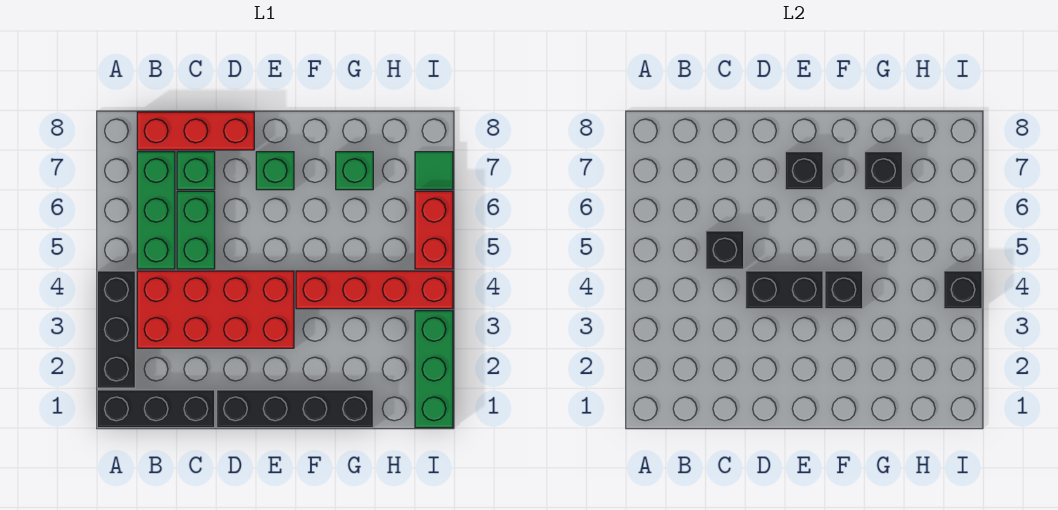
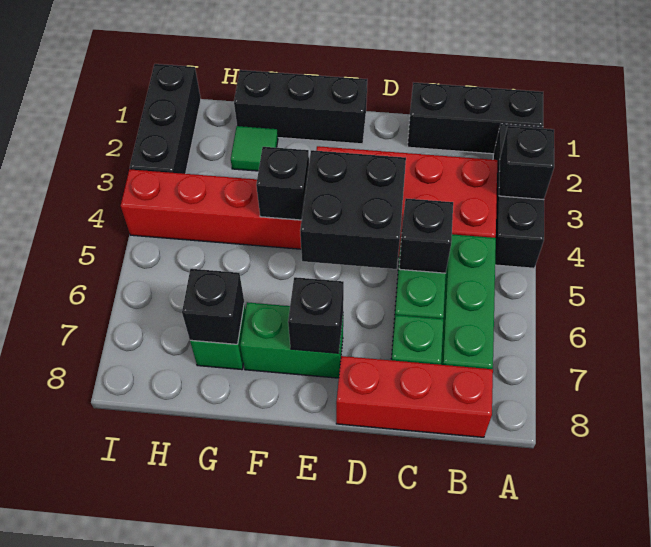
black brick D1:G1 level 1 -> black brick E1:G1 level 1
black brick D4:E4 level 2 -> black brick D4:E5 level 2
green brick E7 level 1 -> green brick E7:F7 level 1
green brick I1:I3 level 1 -> black brick I1:I3 level 1
black brick I4 level 2 -> black brick A3 level 2
red brick I5:I6 level 1 -> none
green tile I7 level 1 -> green tile G2 level 1

